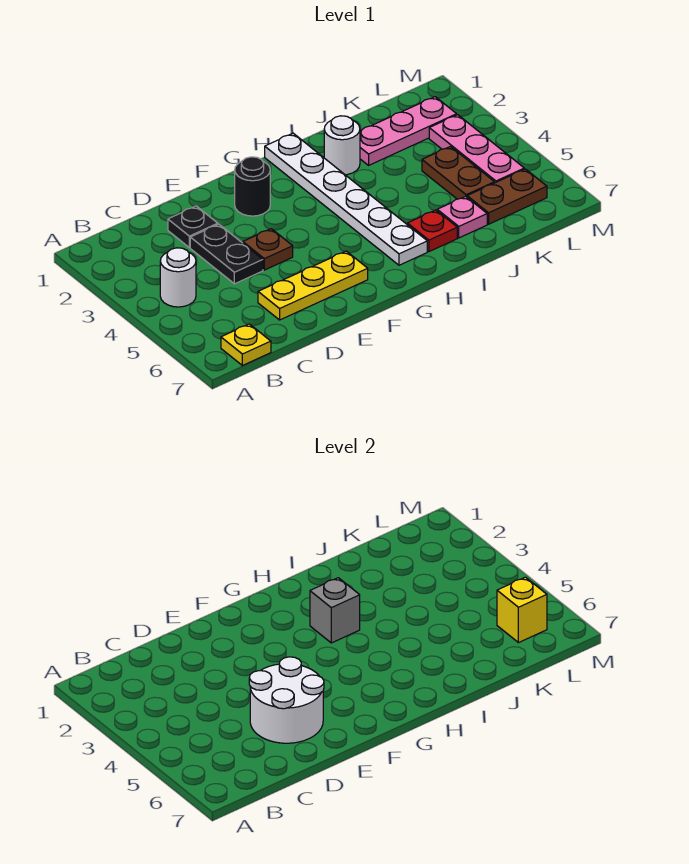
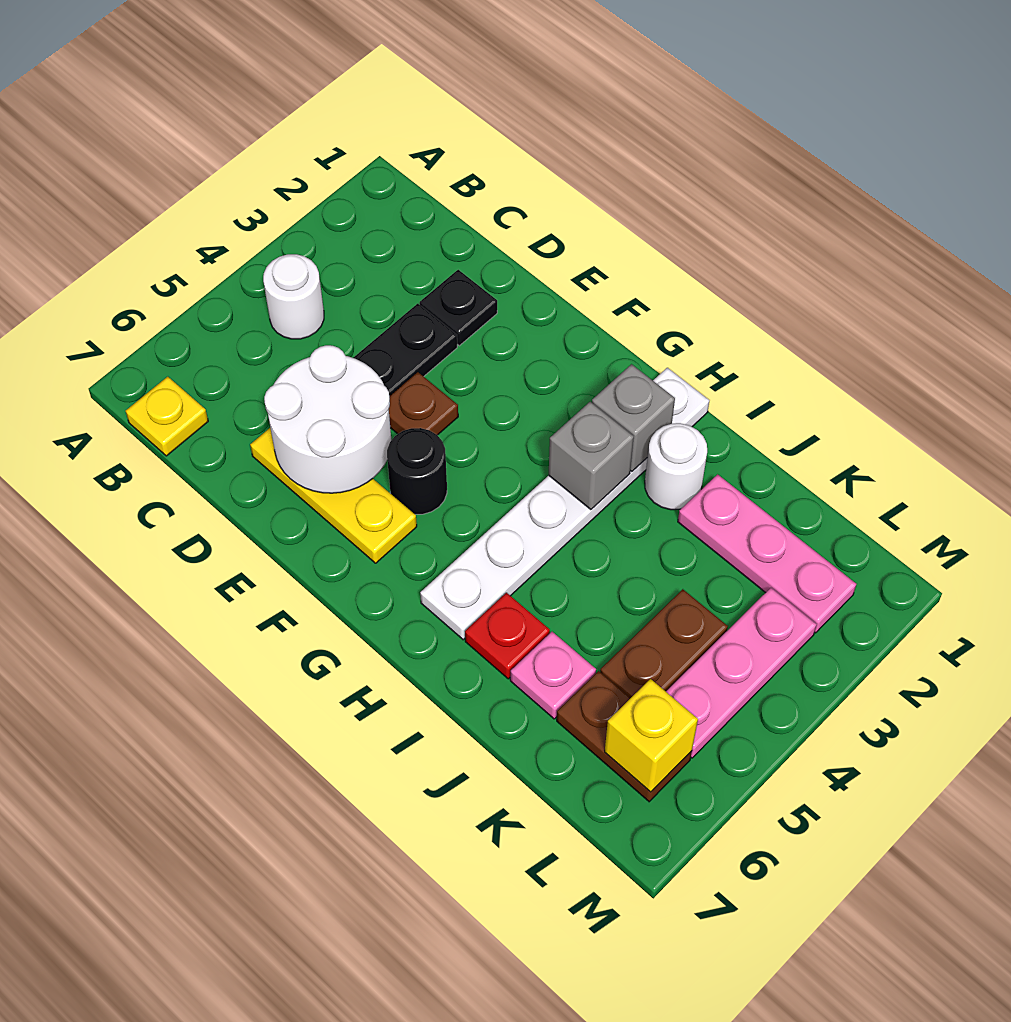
black round brick F2 level 1 -> black round brick F5 level 1
none -> grey brick H2 level 2

